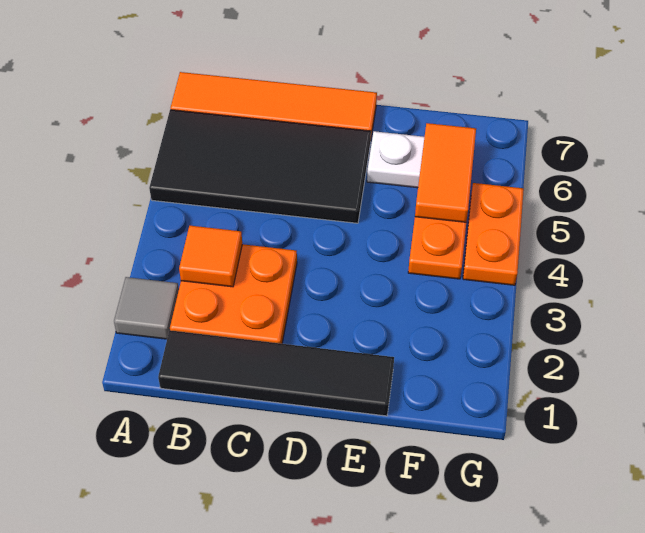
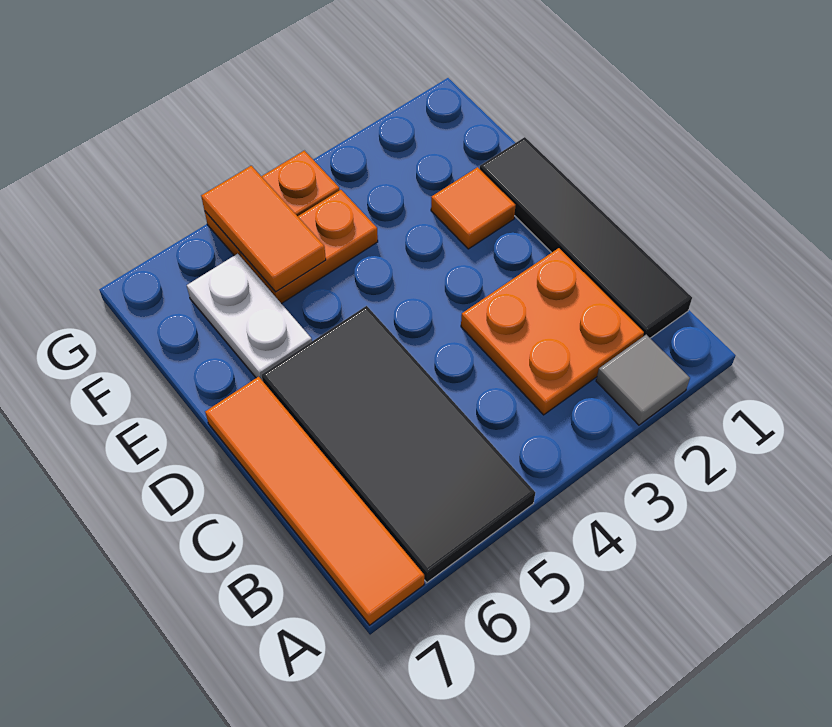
orange tile B3 level 2 -> orange tile E2 level 1
orange tile F5:F6 level 2 -> orange tile F5:G5 level 2

